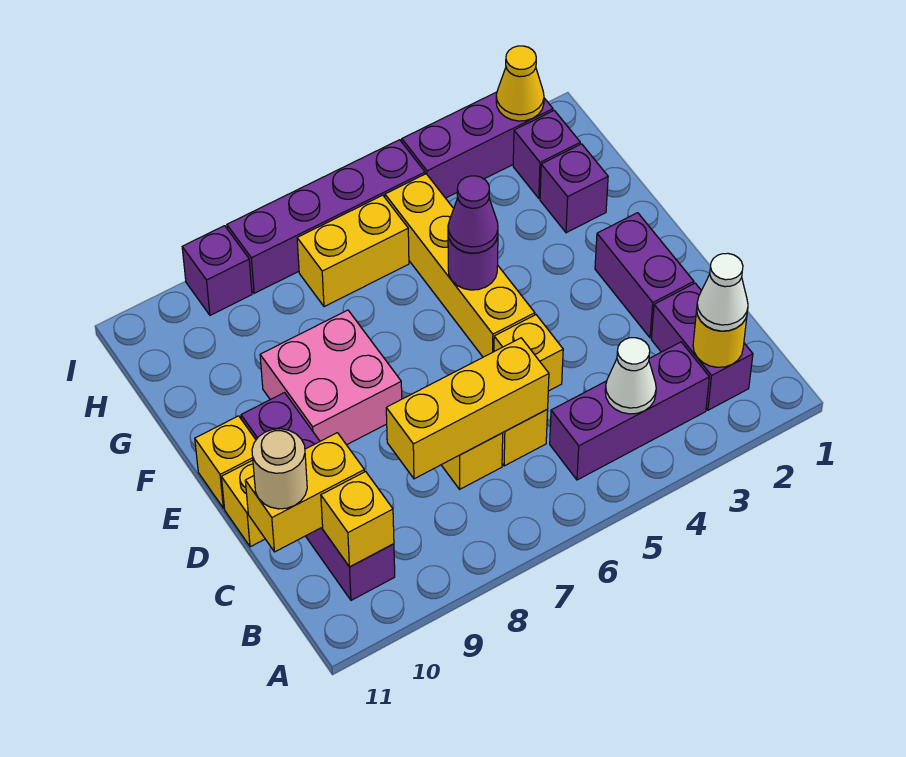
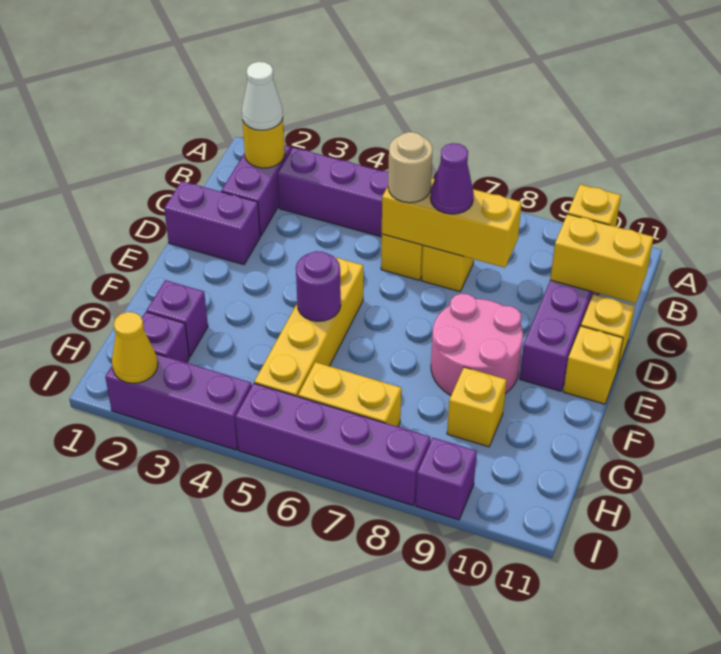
white cone B4 level 2 -> none
tan round brick C11 level 3 -> tan round brick C6 level 3
purple brick D2:E2 level 1 -> purple brick D1:D2 level 1
yellow brick D5 level 1 -> yellow brick G9 level 1
pink brick E8:F9 level 1 -> pink round brick E8:F9 level 1
purple cone F5 level 3 -> purple cone C7 level 3

